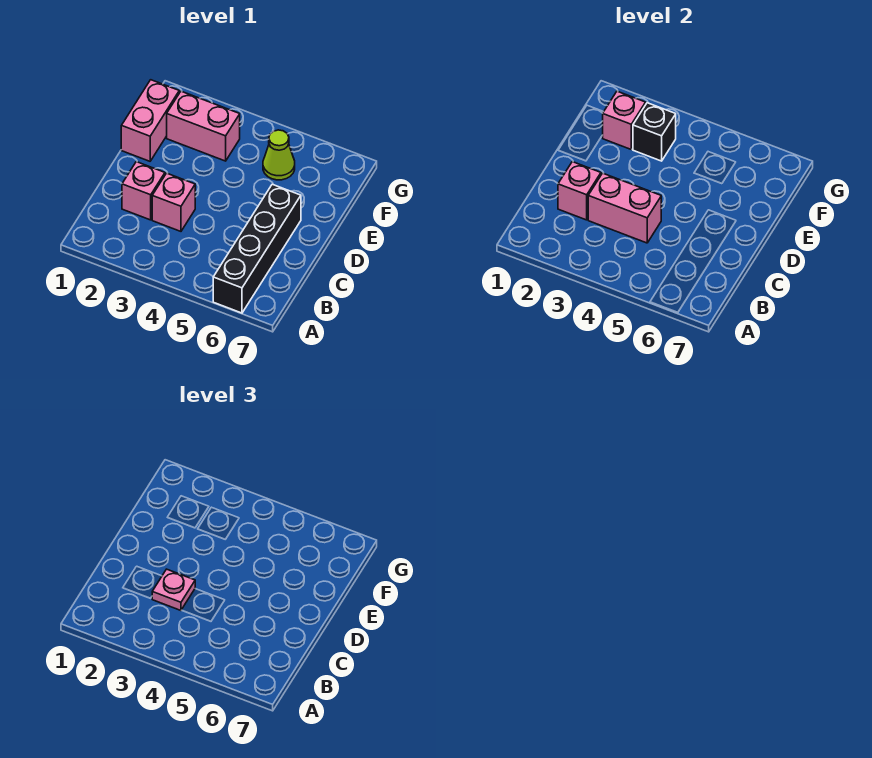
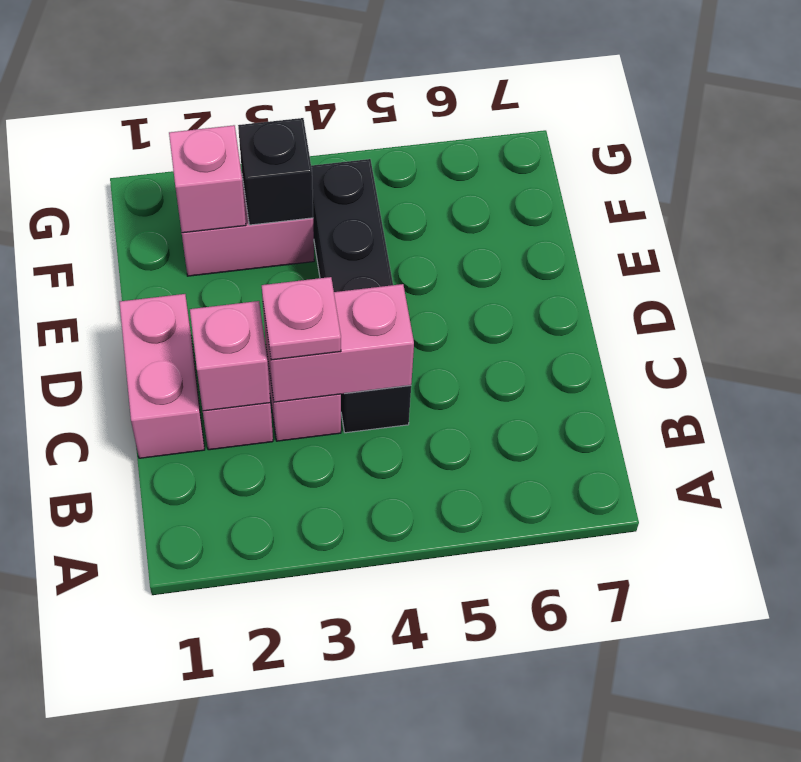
black brick A6:D6 level 1 -> black brick C4:F4 level 1
pink brick E1:F1 level 1 -> pink brick C1:D1 level 1
lime cone F5 level 1 -> none

